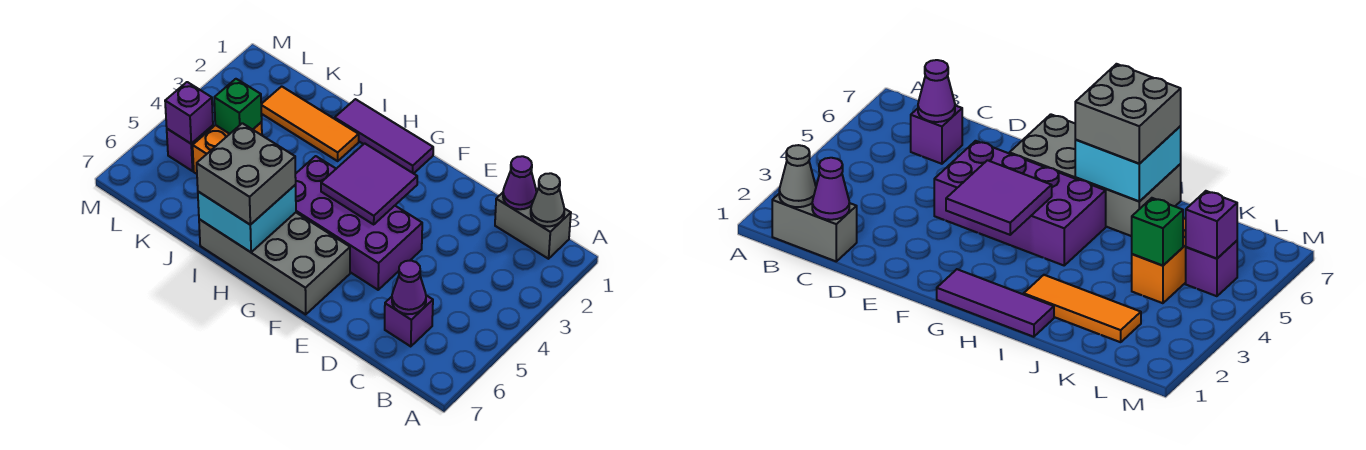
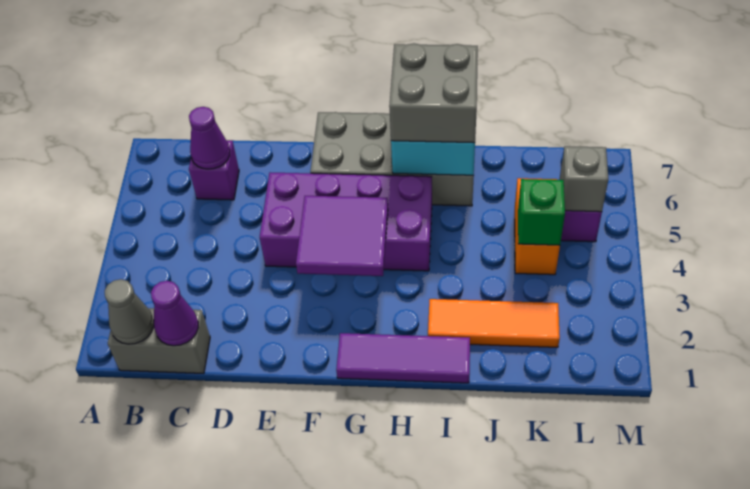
purple brick L5 level 2 -> grey brick L5 level 2

